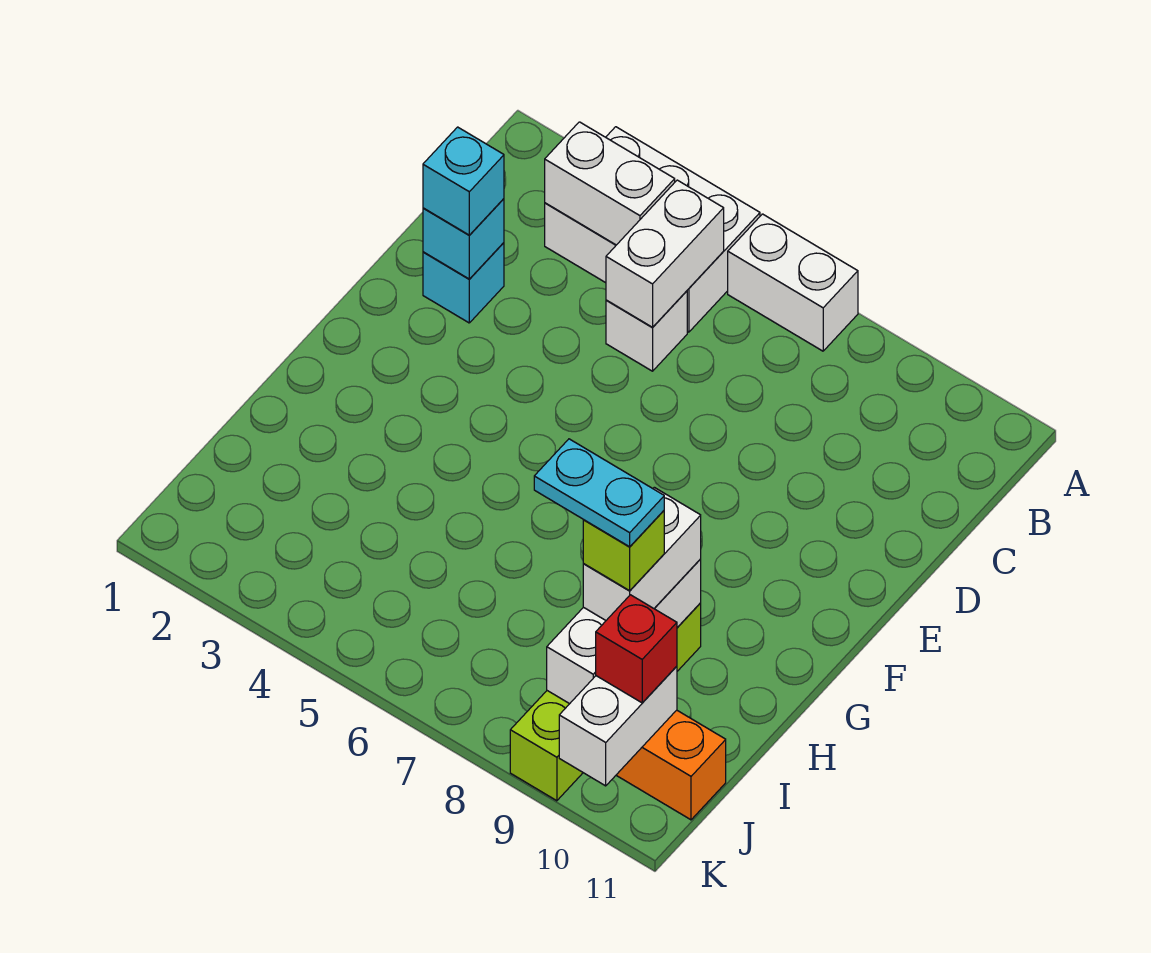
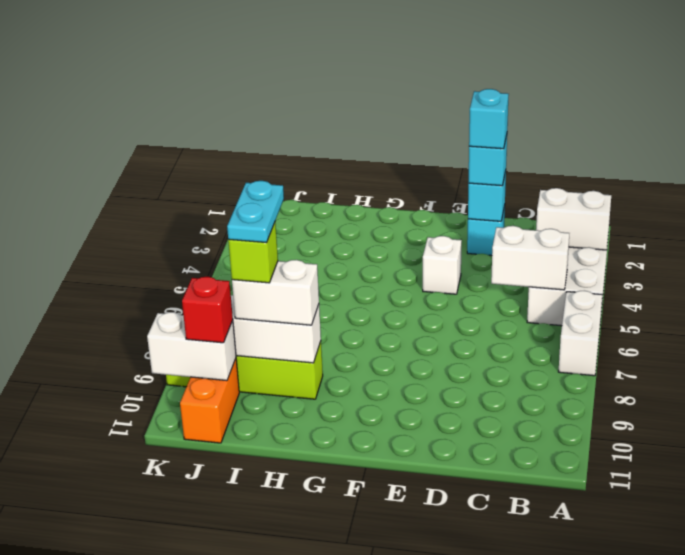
white brick B3:B4 level 2 -> white brick A3:B3 level 2
white brick C5 level 1 -> white brick E4 level 1
none -> cyan brick D2 level 4

